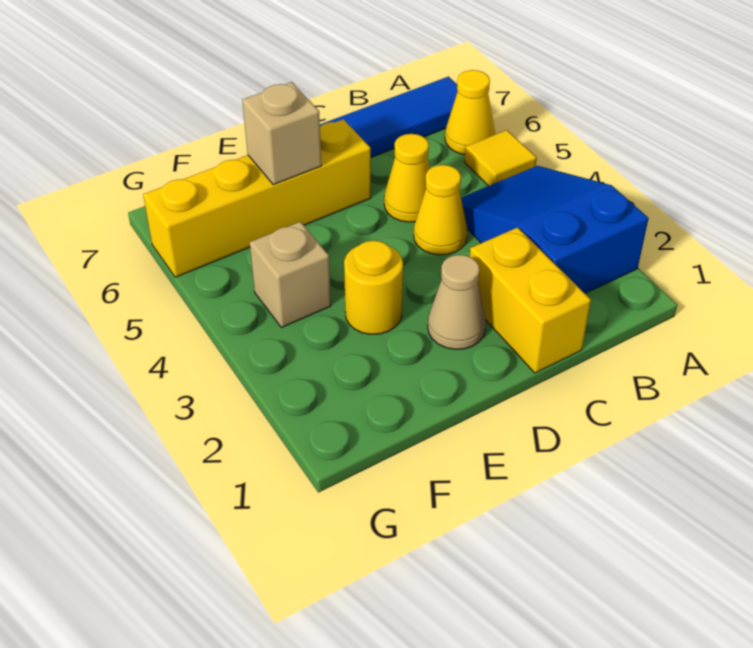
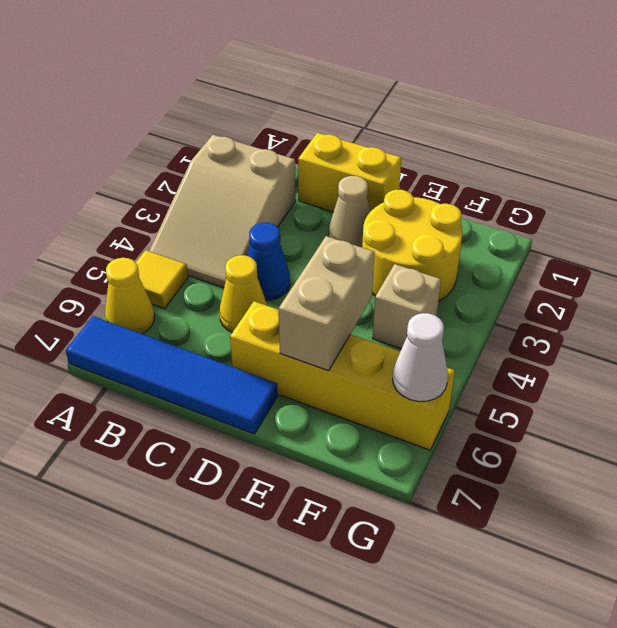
blue slope A2:B4 level 1 top 2 -> tan slope A2:B4 level 1 top 2
yellow brick C1:C2 level 1 -> yellow brick C1:D1 level 1
yellow cone C4 level 1 -> blue cone C4 level 1
yellow round brick E3 level 1 -> yellow round brick E2:F3 level 1
tan brick E6 level 2 -> tan brick E5:E6 level 2
none -> white cone G6 level 2

